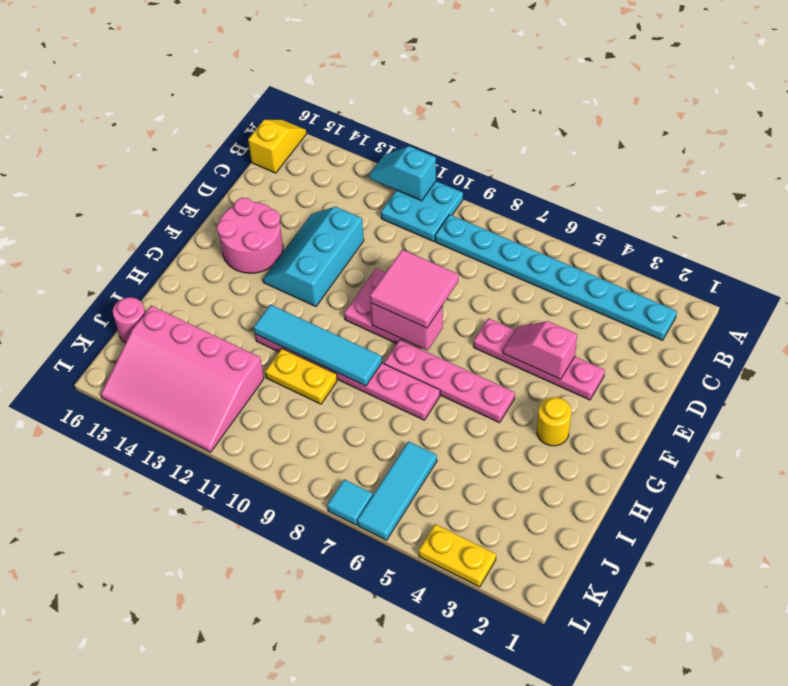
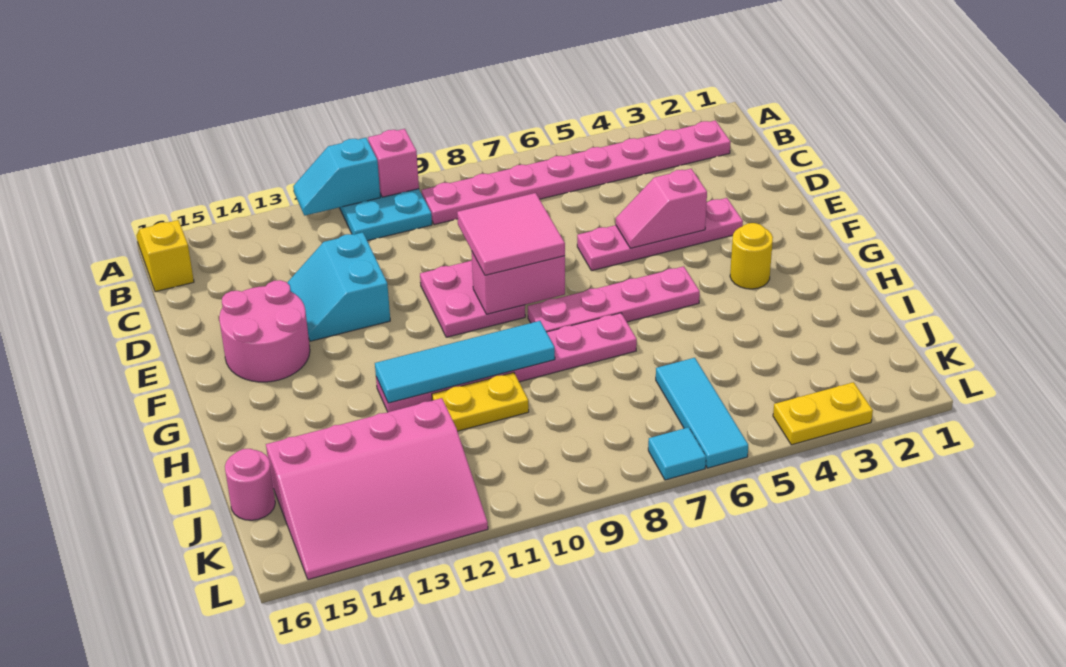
none -> pink brick A10 level 2
cyan plate B2:B9 level 1 -> pink plate B2:B9 level 1
cyan slope D12:F13 level 1 top 12 -> cyan slope D12:E13 level 1 top 12

